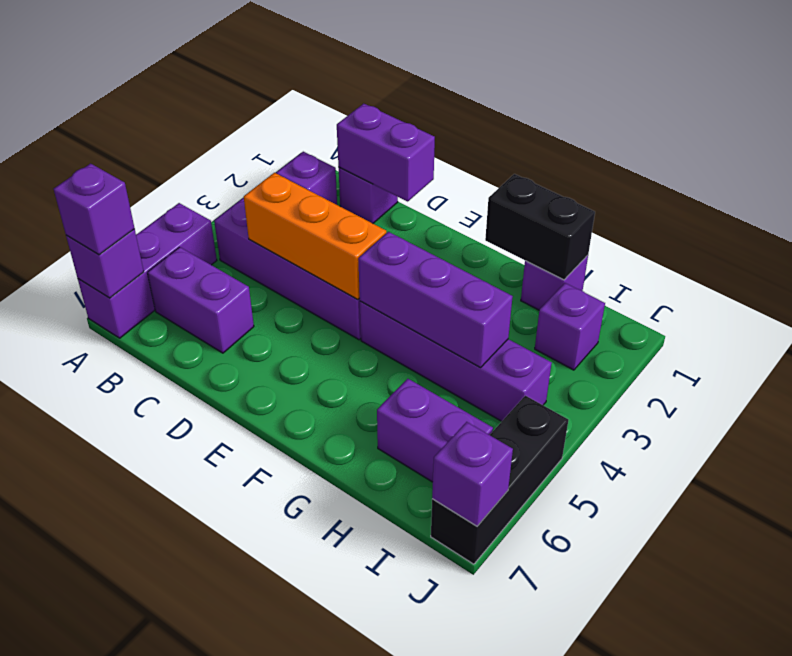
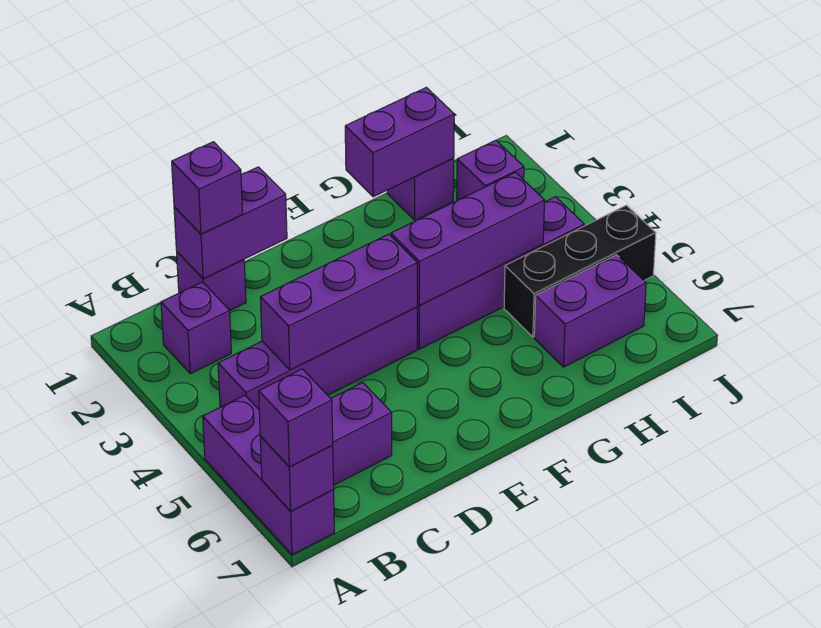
orange brick C4:E4 level 2 -> purple brick C4:E4 level 2
black brick G1:H1 level 2 -> purple brick G1:H1 level 2
black brick J5:J7 level 1 -> black brick H5:J5 level 1
purple brick J7 level 2 -> purple brick C1 level 3

